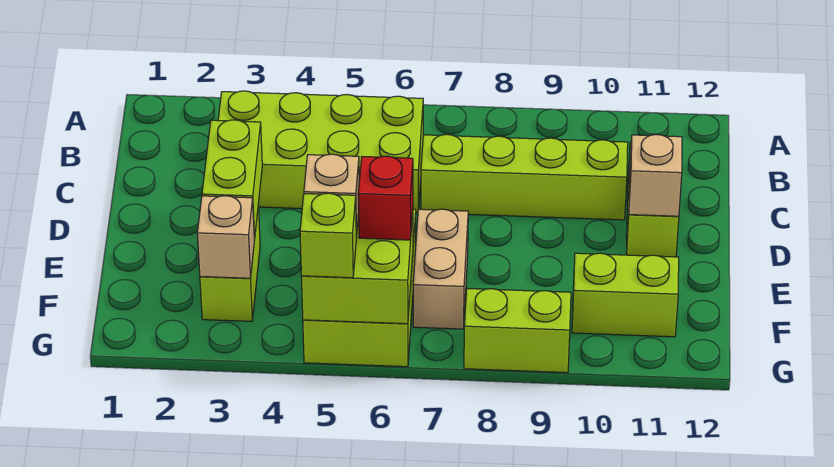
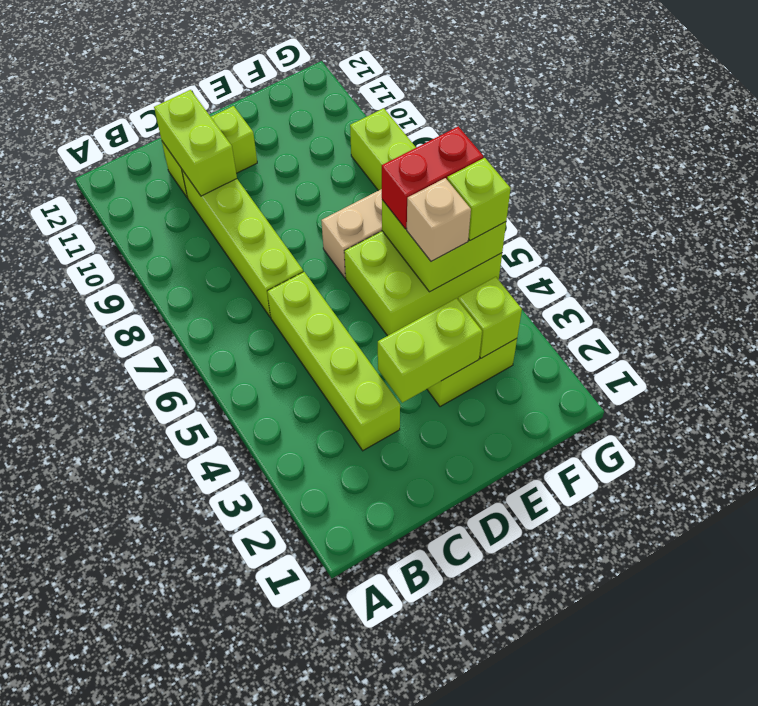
lime brick B3:C6 level 1 -> lime brick C3:C6 level 1
tan brick D11 level 2 -> none
tan brick F3 level 2 -> lime brick F3 level 2
red brick F6 level 3 -> red brick F6:G6 level 3
lime brick F10:F11 level 1 -> lime brick C10:C11 level 2

